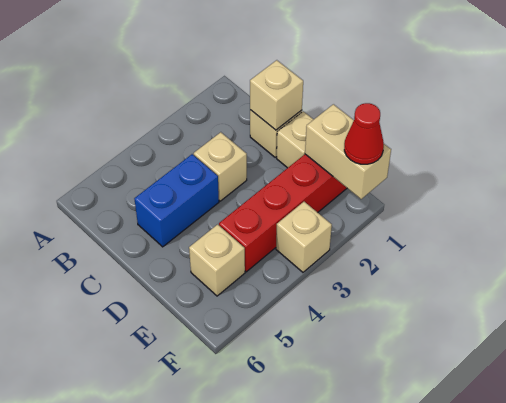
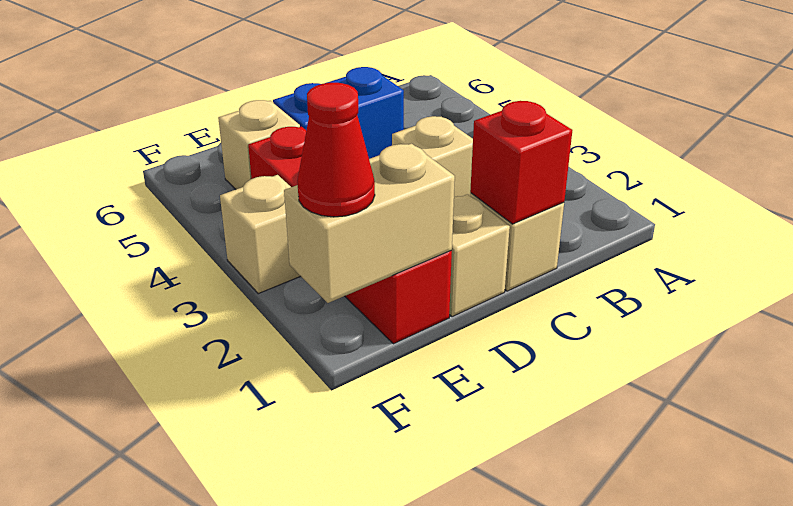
tan brick C1 level 2 -> red brick C1 level 2
blue brick C4:C5 level 1 -> blue brick C5:D5 level 1

